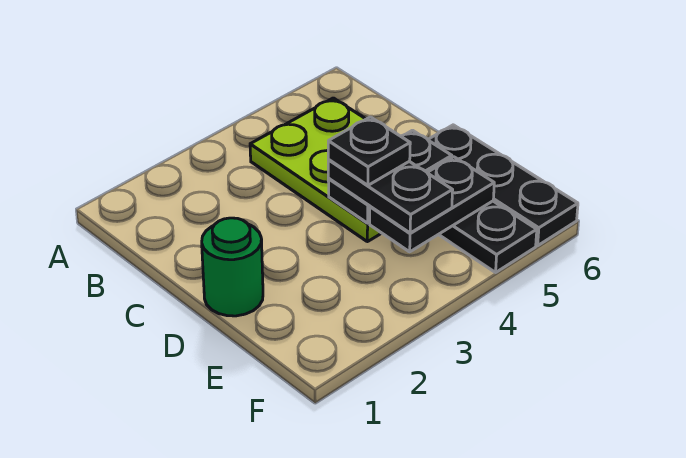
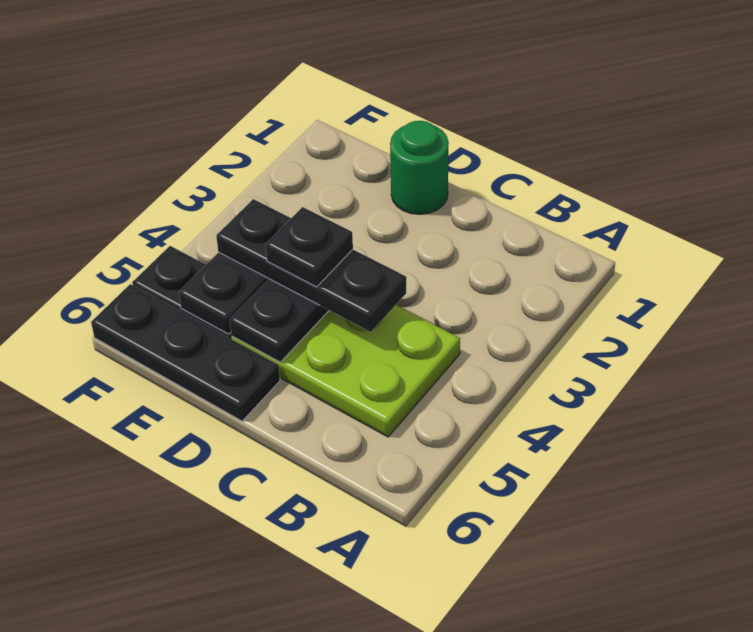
black plate D4:E4 level 3 -> black plate C4:E4 level 3

